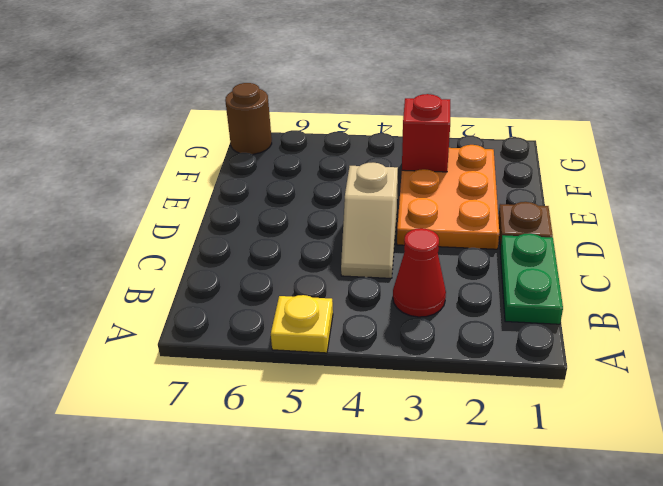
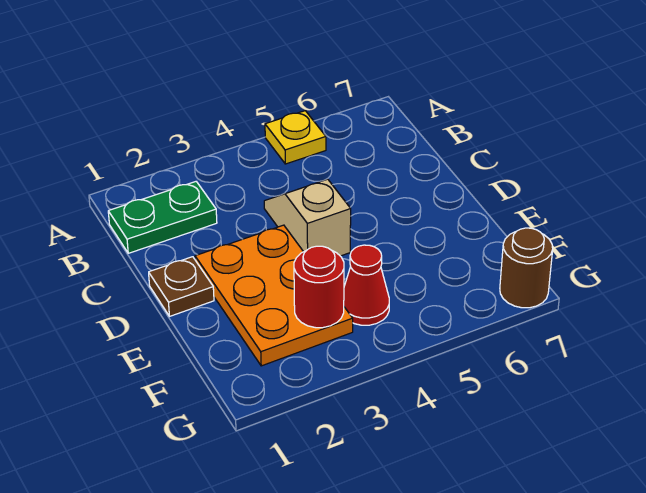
green plate B1:C1 level 1 -> green plate B1:B2 level 1
red cone B3 level 1 -> red cone F4 level 1
red brick F3 level 2 -> red round brick F3 level 2

